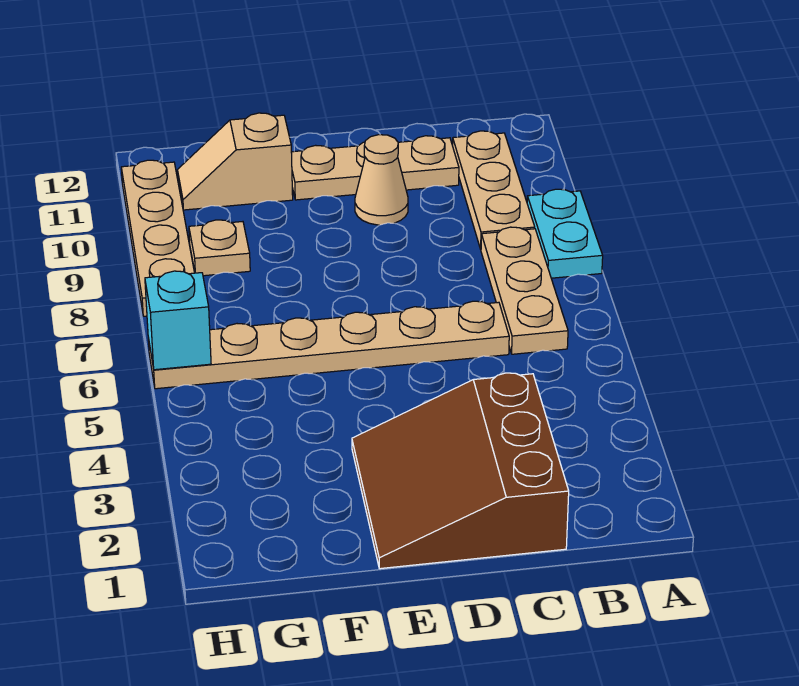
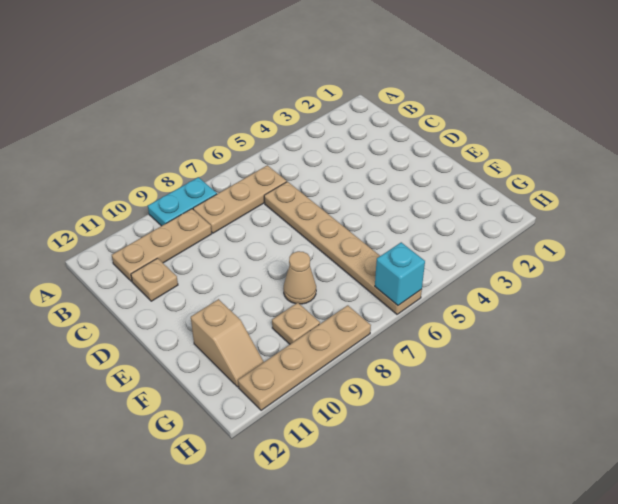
brown slope C1:E3 level 1 top C -> none
tan plate C11:E11 level 1 -> tan plate C11 level 1
tan cone D10 level 1 -> tan cone F8 level 1

